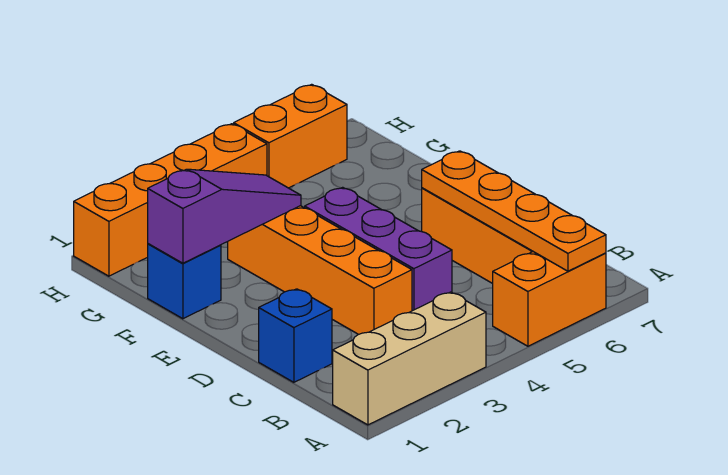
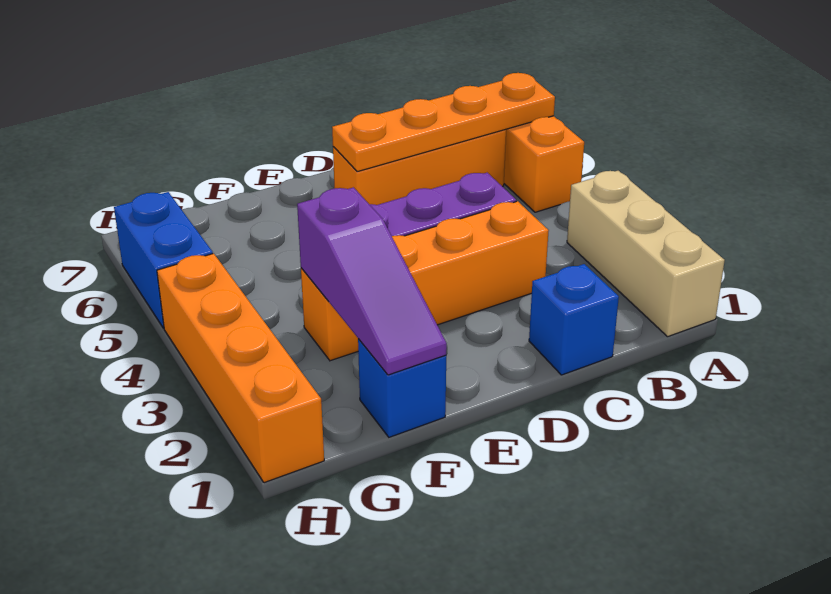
purple slope F1:F3 level 2 top 1 -> purple slope F1:F3 level 2 top 3
orange brick H5:H6 level 1 -> blue brick H5:H6 level 1

